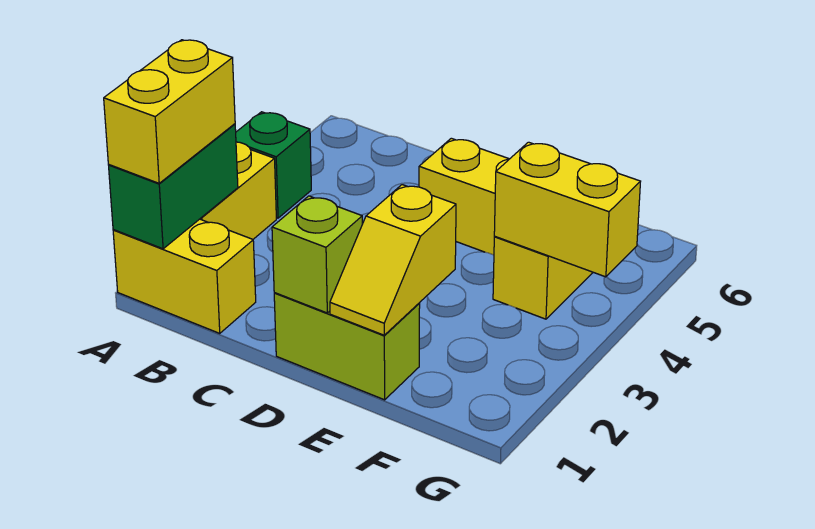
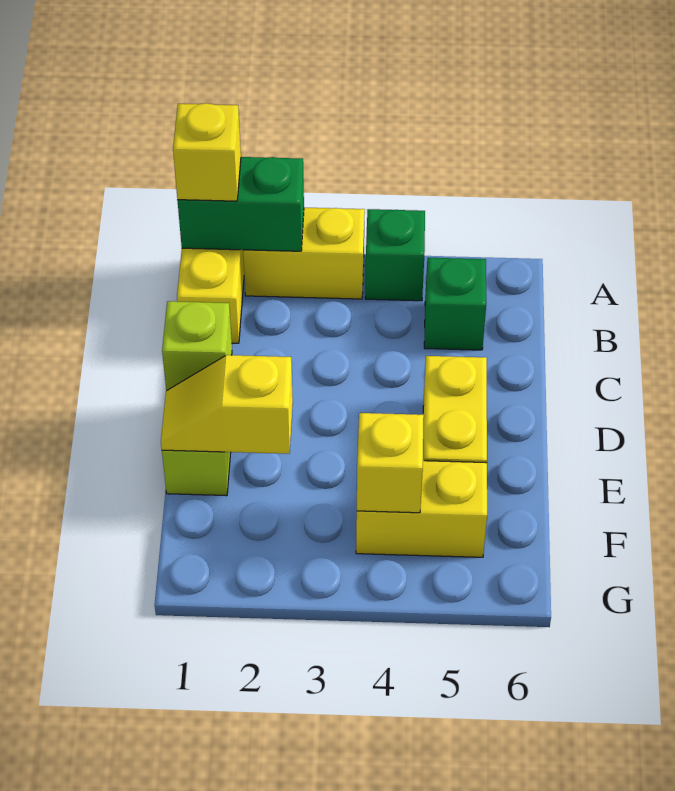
yellow brick A1:A2 level 3 -> yellow brick A1 level 3
none -> green brick B5 level 1
yellow brick F4:G4 level 2 -> yellow brick F4 level 2

